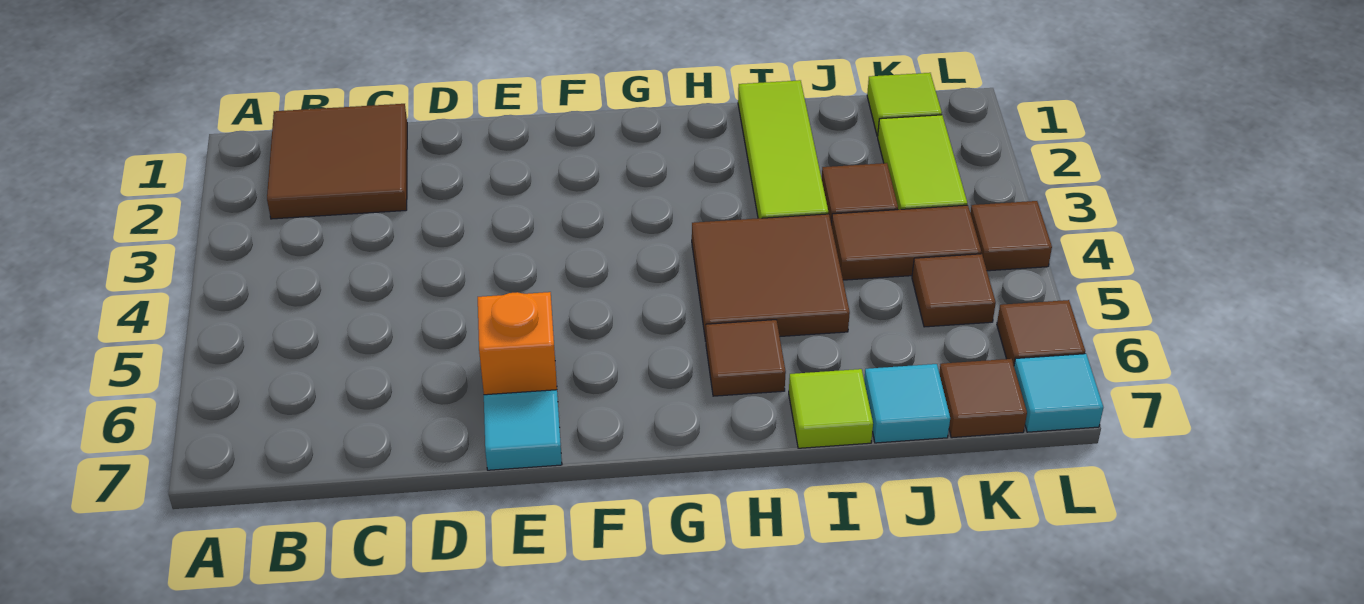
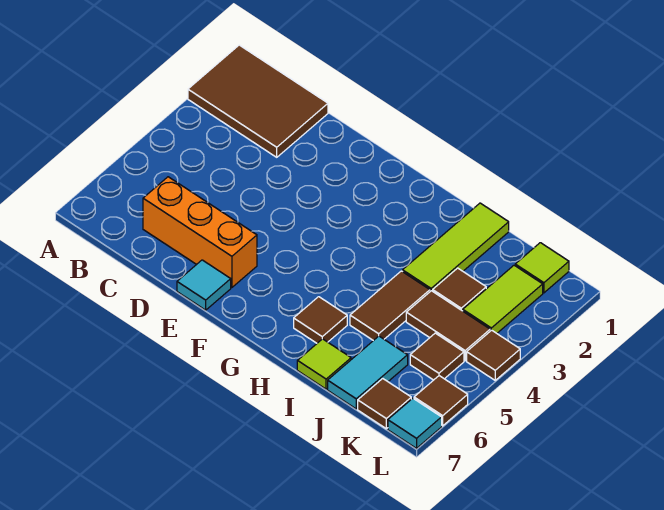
brown tile B1:C2 level 1 -> brown tile A1:C2 level 1
orange brick E6 level 1 -> orange brick C6:E6 level 1
brown tile H4:I5 level 1 -> brown tile I4:I5 level 1
cyan tile J7 level 1 -> cyan tile J6:J7 level 1

